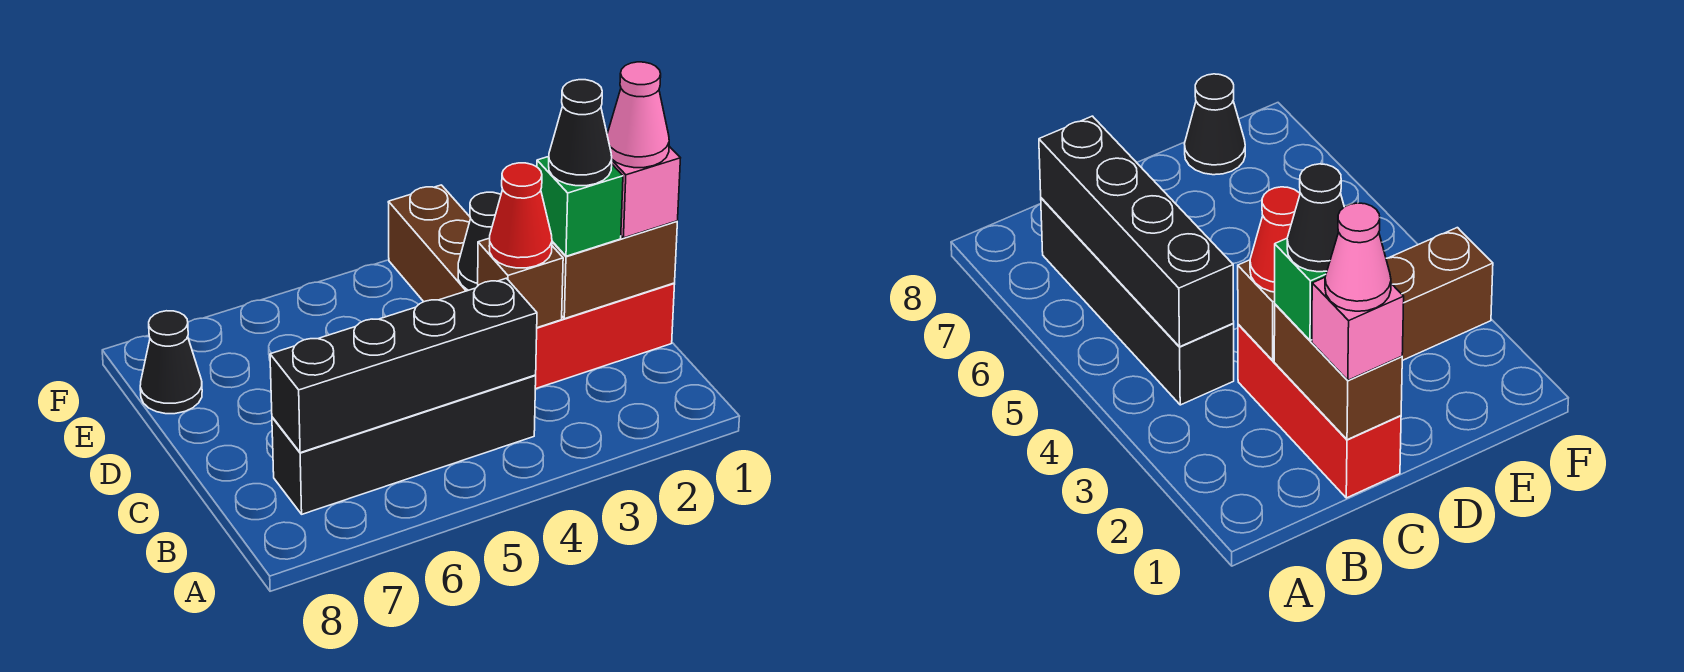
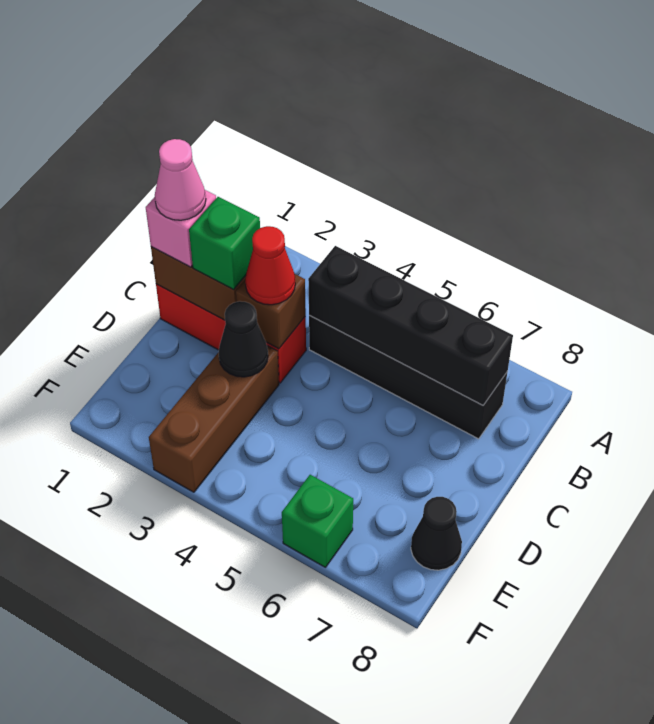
black cone C2 level 4 -> none
none -> green brick F6 level 1

